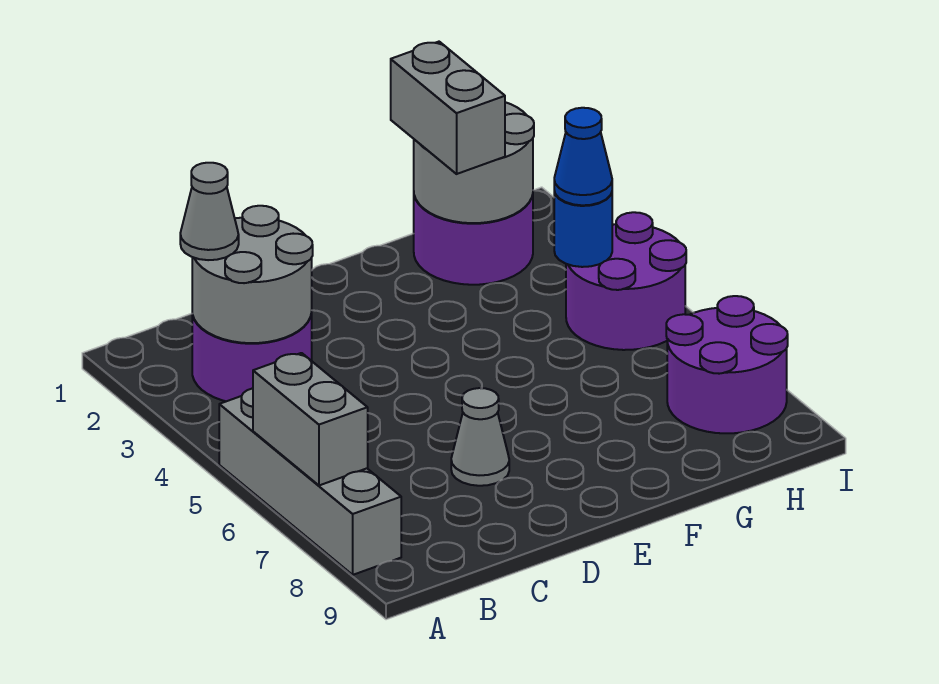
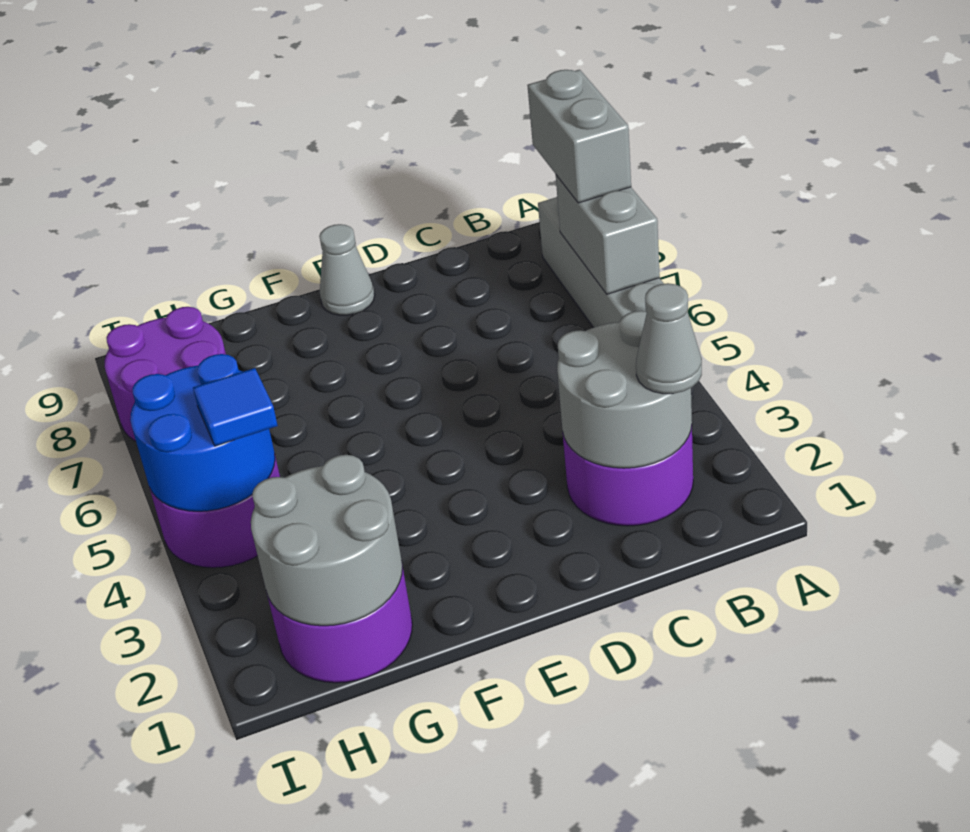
grey cone D7 level 1 -> grey cone E9 level 1
grey brick G1:G2 level 3 -> grey brick A7:A8 level 3
blue round brick H4 level 2 -> blue round brick H4:I5 level 2
blue cone H4 level 3 -> blue tile H4 level 3

